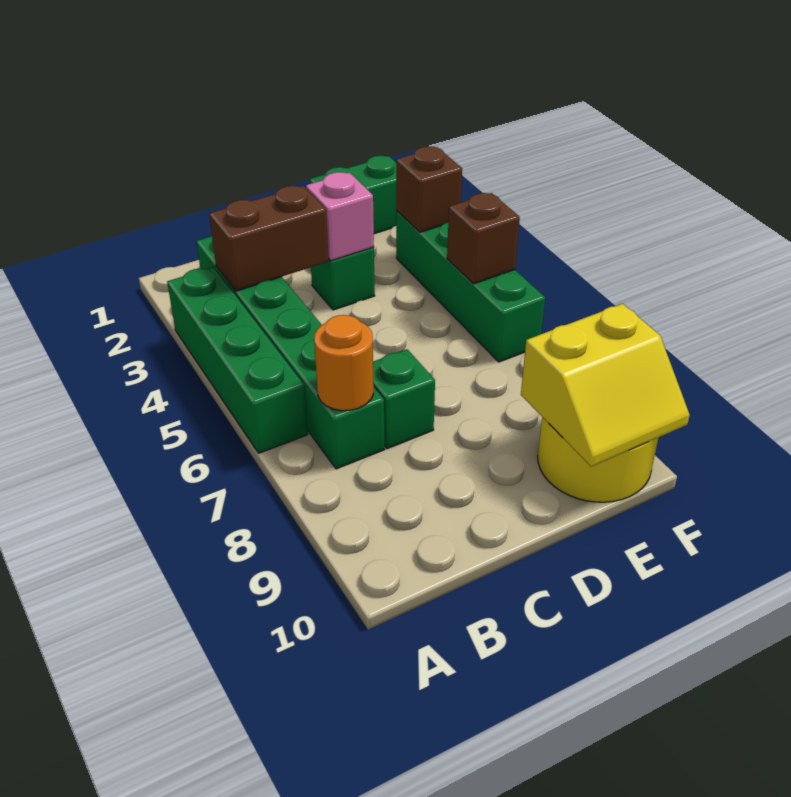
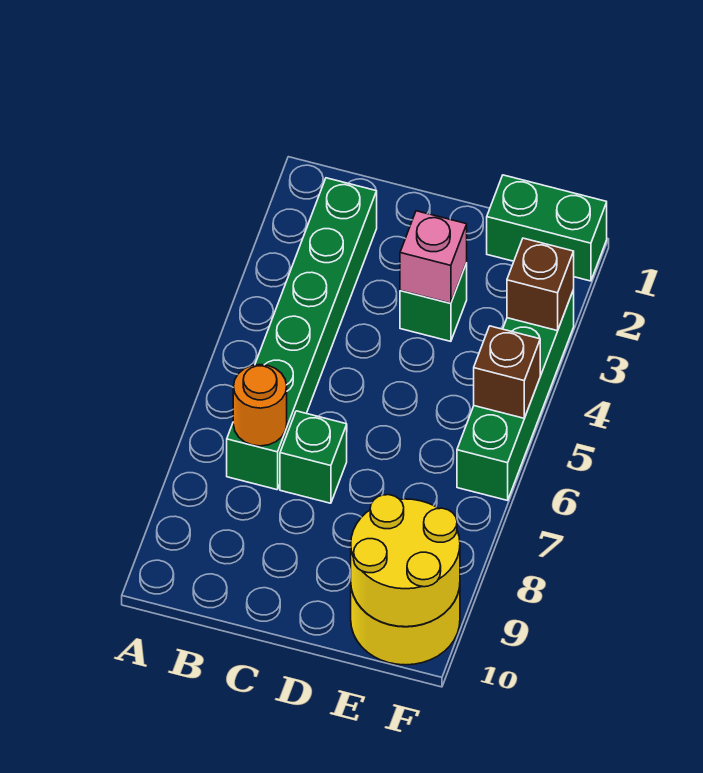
green brick A3:A6 level 1 -> none
brown brick B3:C3 level 2 -> none
yellow slope E9:F10 level 2 top 9 -> yellow round brick E9:F10 level 2

